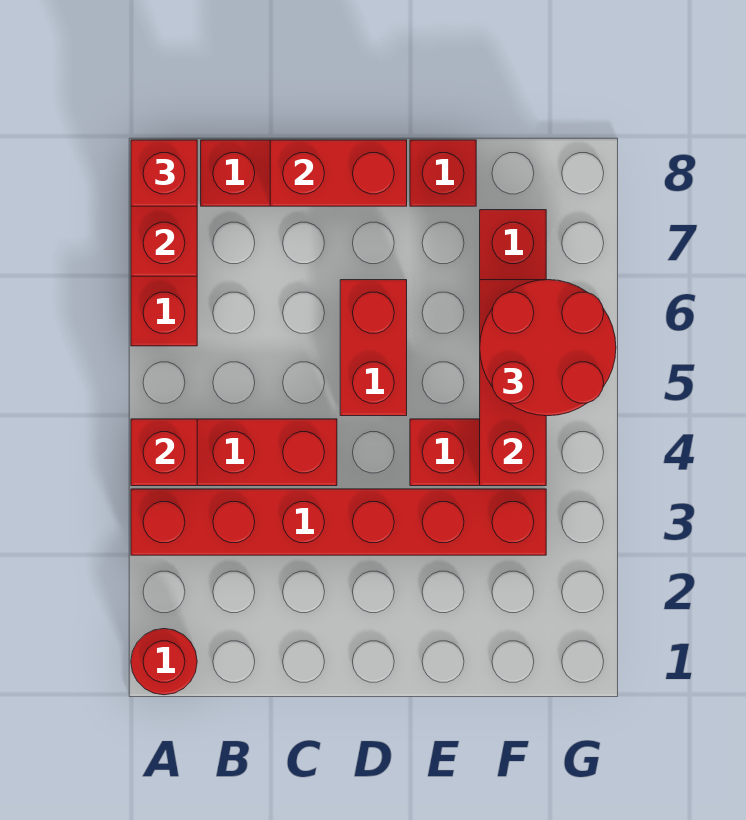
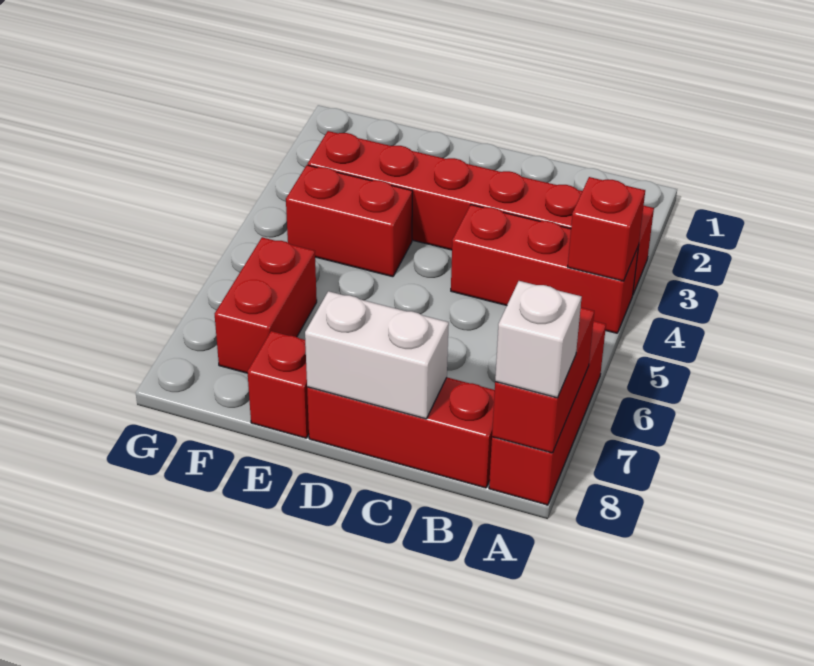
red round brick A1 level 1 -> none
red brick A8 level 3 -> white brick A8 level 3
red brick C8:D8 level 2 -> white brick C8:D8 level 2
red brick D5:D6 level 1 -> none
red brick F4:F6 level 2 -> none
red round brick F5:G6 level 3 -> none

